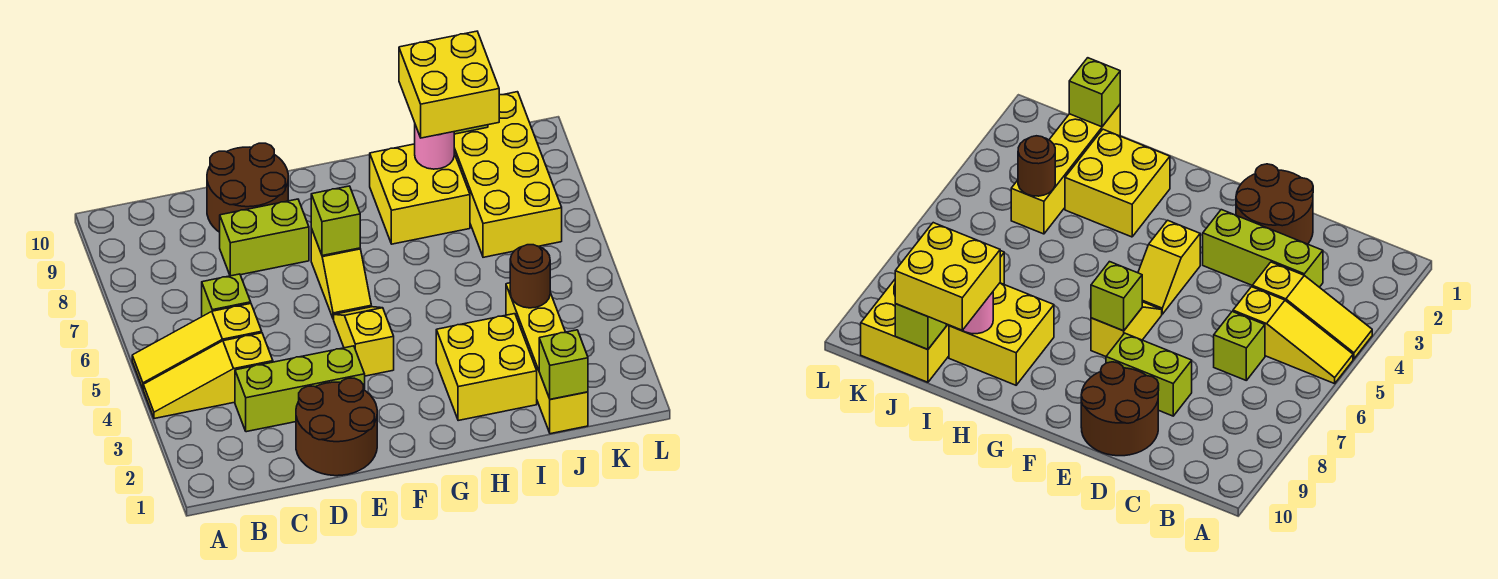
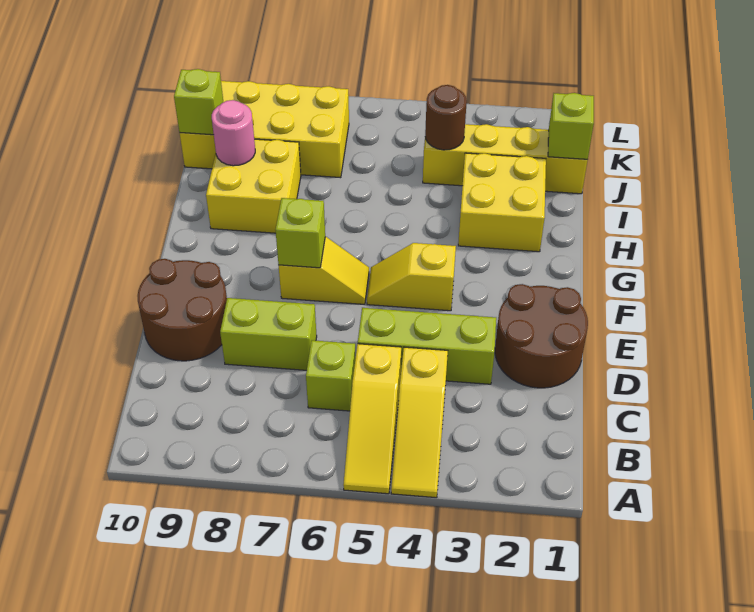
lime brick C3:E3 level 1 -> lime brick D3:D5 level 1
lime brick D8:E8 level 1 -> lime brick D7:D8 level 1
yellow brick I9:J10 level 3 -> none

